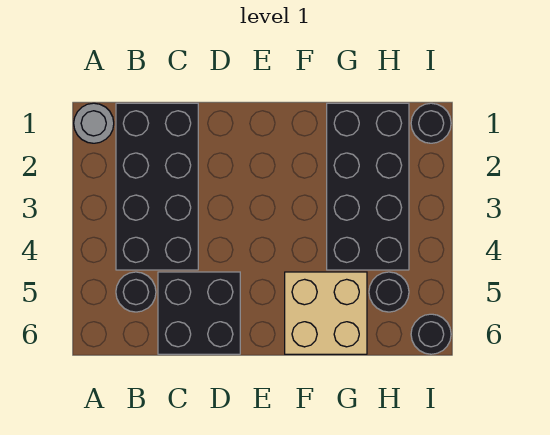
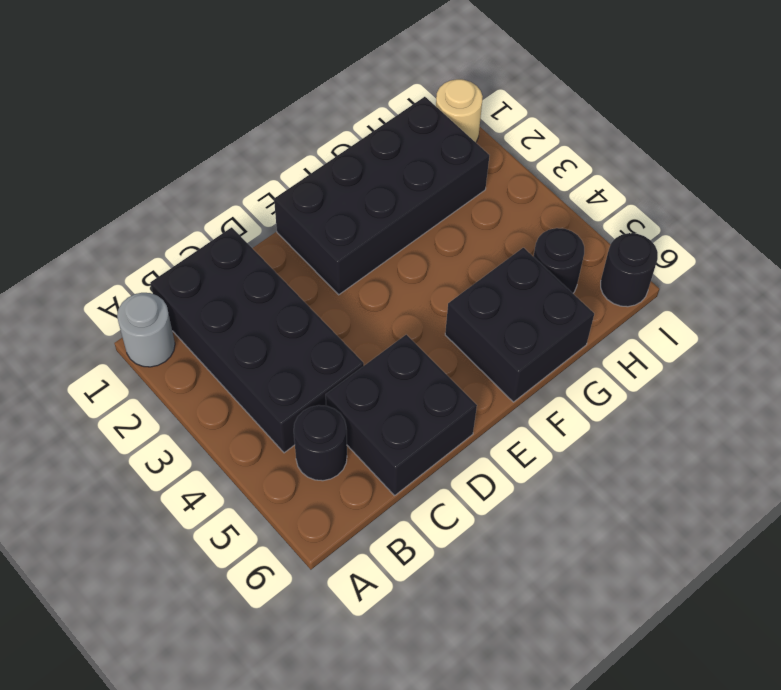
tan brick F5:G6 level 1 -> black brick F5:G6 level 1
black brick G1:H4 level 1 -> black brick E1:H2 level 1
black round brick I1 level 1 -> tan round brick I1 level 1

